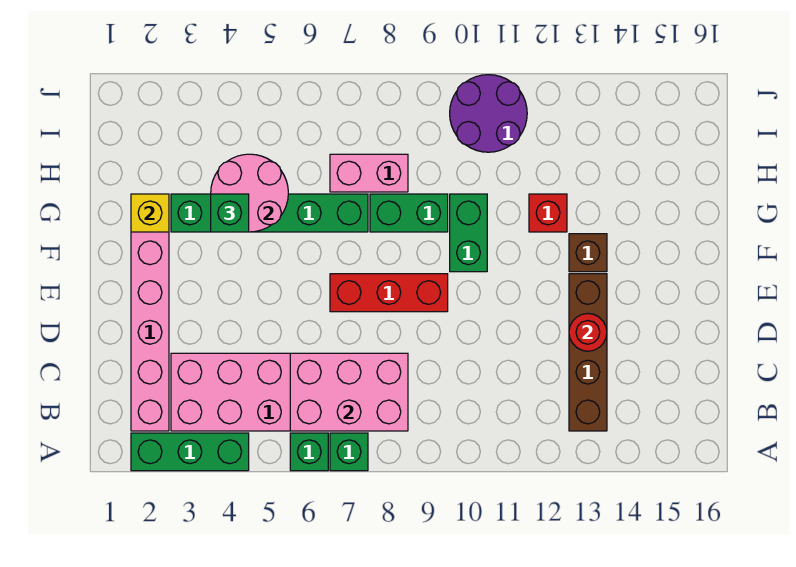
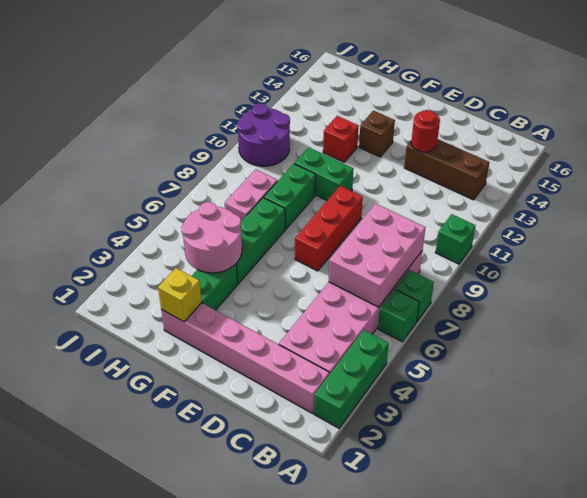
brown brick B13:E13 level 1 -> brown brick B13:D13 level 1
green brick G4 level 3 -> green brick A10 level 1

